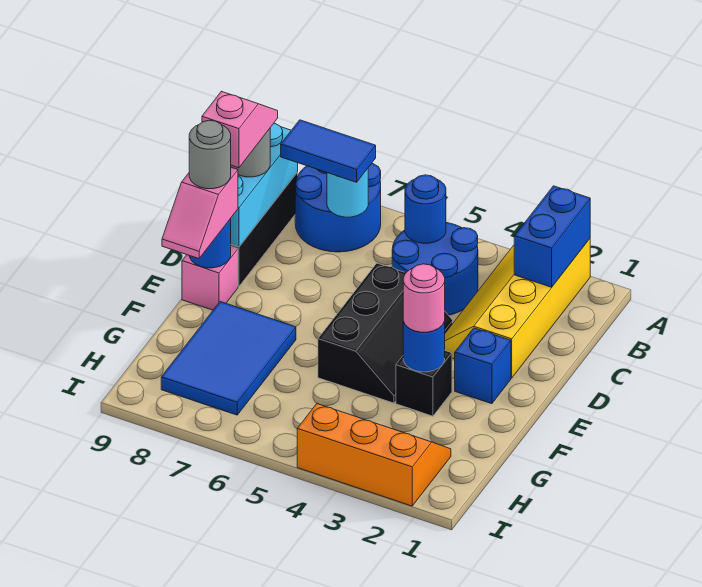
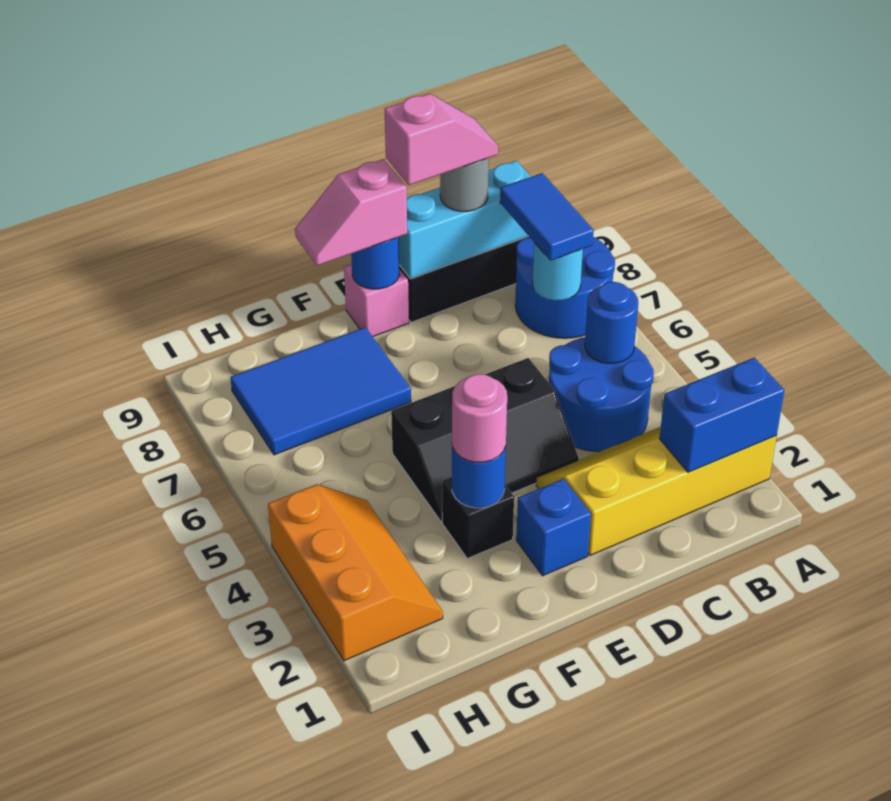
grey round brick E9 level 4 -> none

